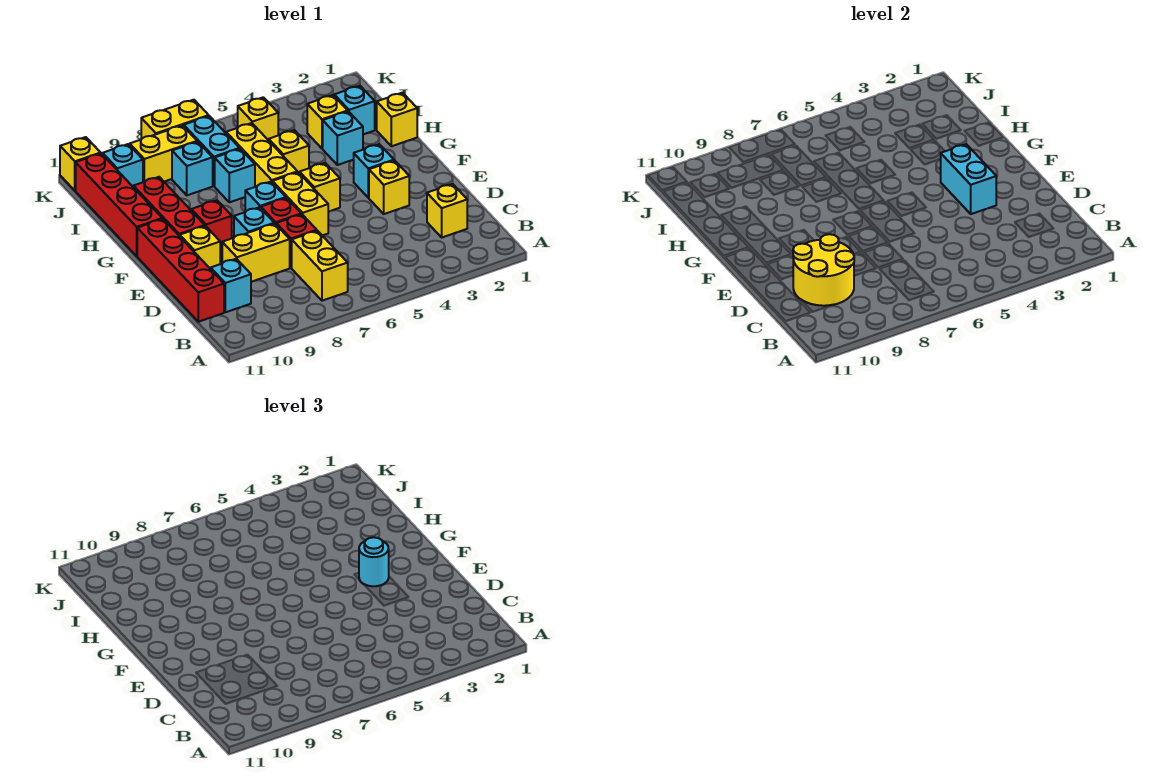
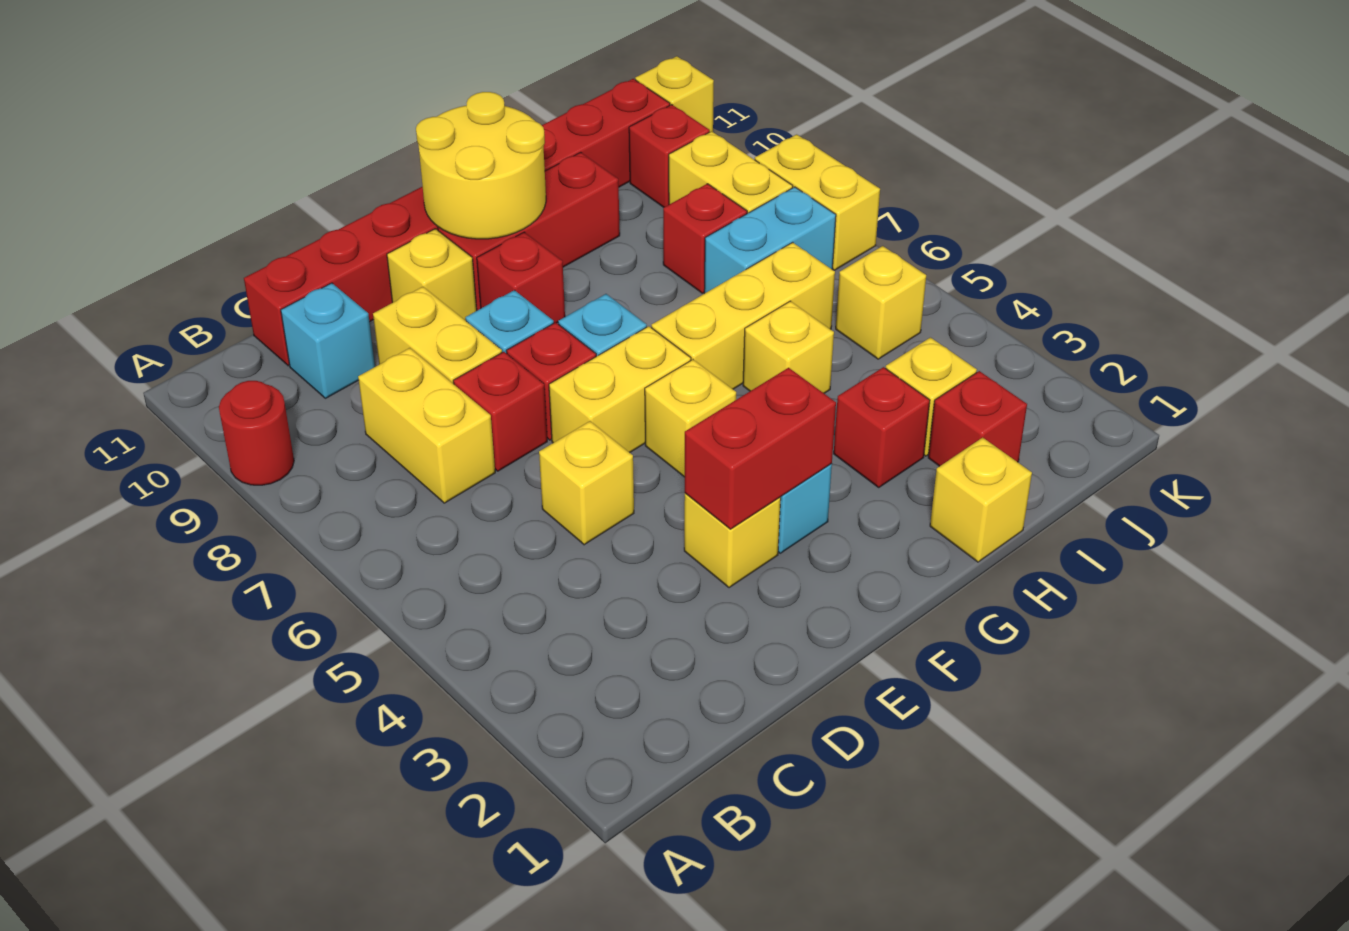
none -> red round brick A9 level 1
yellow brick B7:C7 level 1 -> yellow brick C7:C8 level 1
yellow brick C2 level 1 -> yellow brick D5 level 1
yellow round brick C9:D10 level 2 -> yellow round brick F10:G11 level 2
cyan brick E3:F3 level 2 -> red brick E3:F3 level 2
cyan round brick F3 level 3 -> none
cyan brick H3 level 1 -> red brick H3 level 1
cyan brick H7 level 1 -> none
cyan brick I2 level 1 -> red brick I2 level 1
cyan brick I8 level 1 -> red brick I8 level 1
cyan brick J10 level 1 -> red brick J10 level 1

